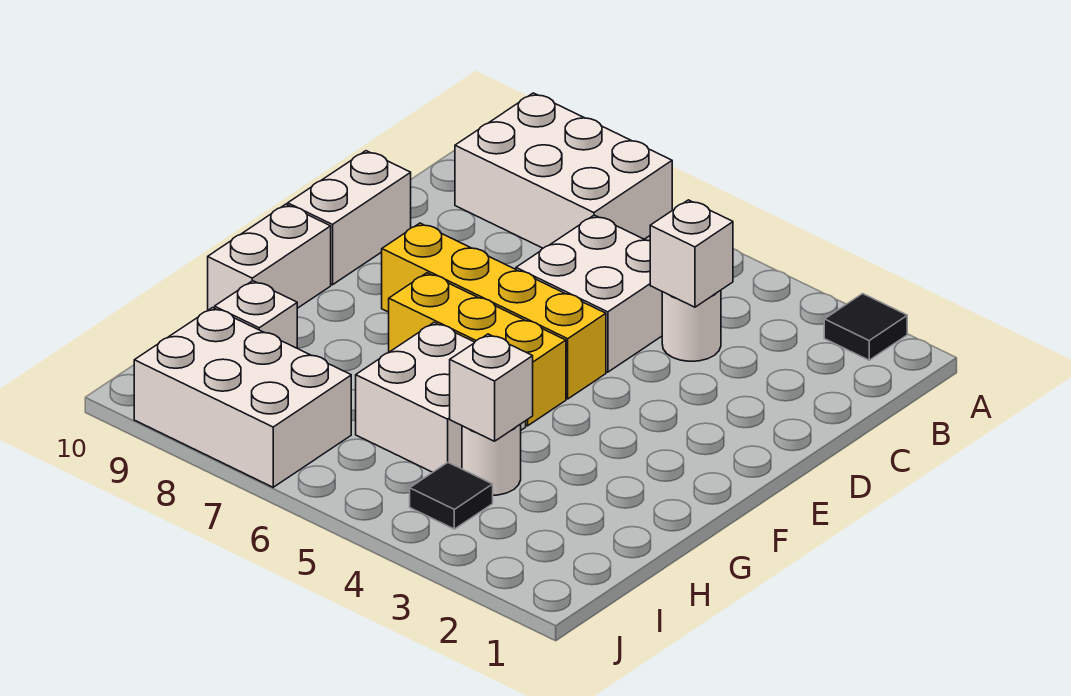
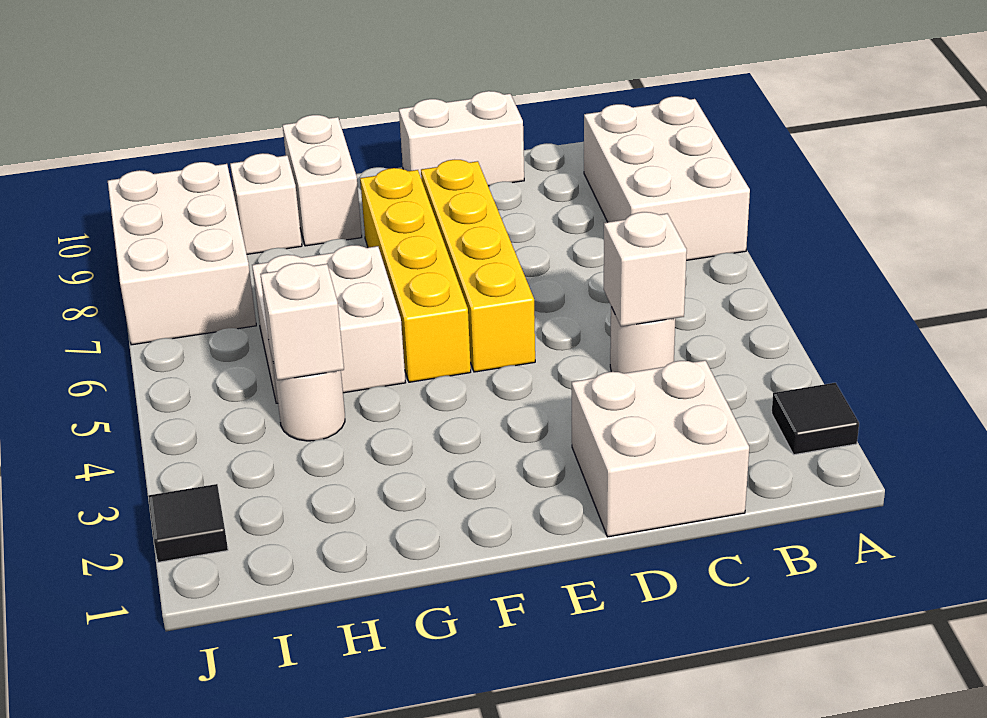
white brick C5:D6 level 1 -> white brick C1:D2 level 1
yellow brick F5:F7 level 1 -> yellow brick F5:F8 level 1
white brick F10:G10 level 1 -> white brick G9:G10 level 1
black tile I4 level 1 -> black tile J2 level 1

